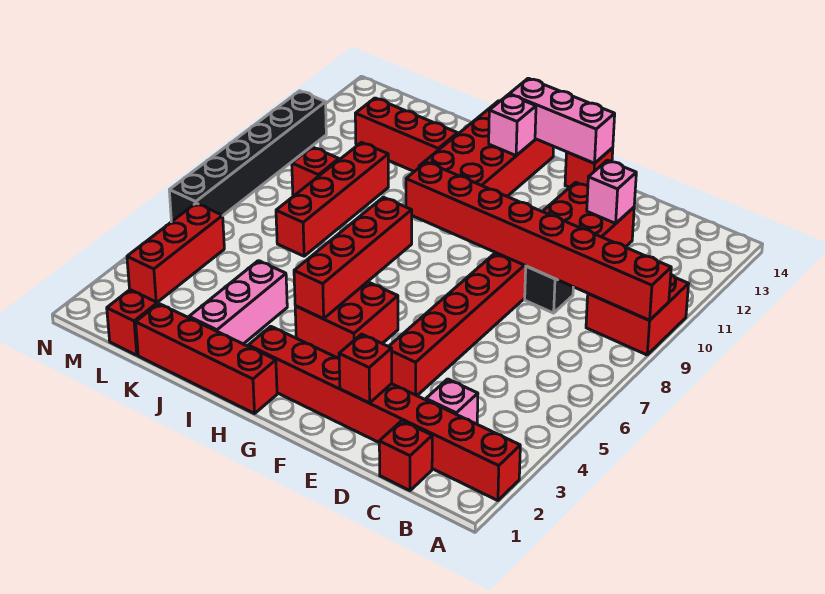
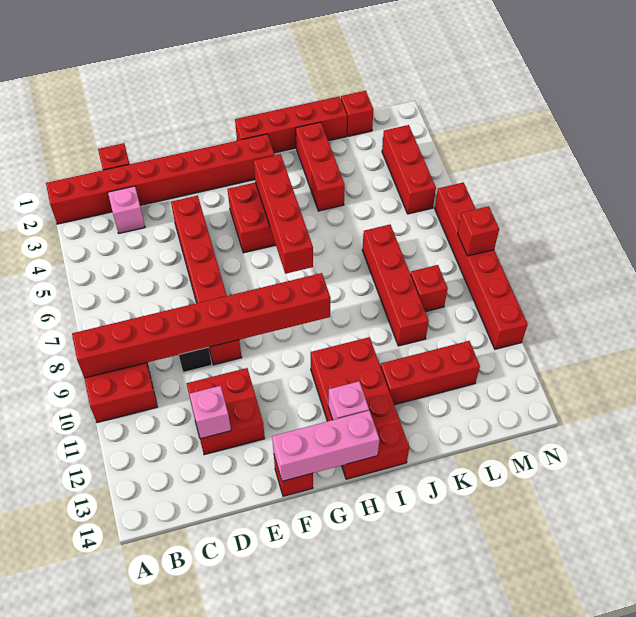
red brick E2 level 2 -> red brick N8 level 2
pink brick J2:J4 level 1 -> red brick J2:J4 level 1
black brick N6:N11 level 1 -> red brick N6:N11 level 1

